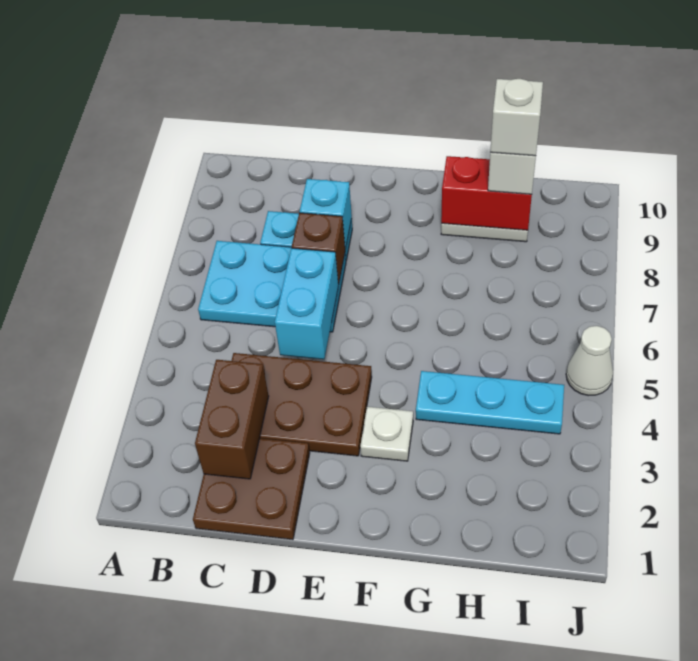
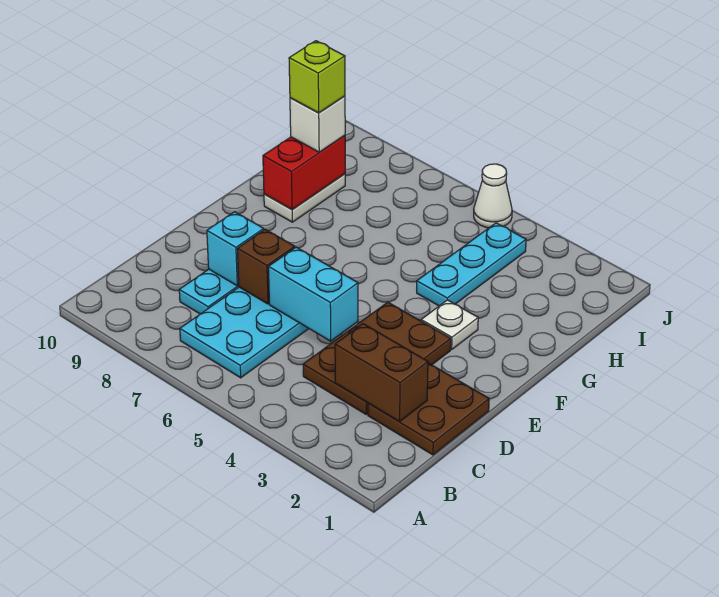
white brick H9 level 4 -> lime brick H9 level 4

